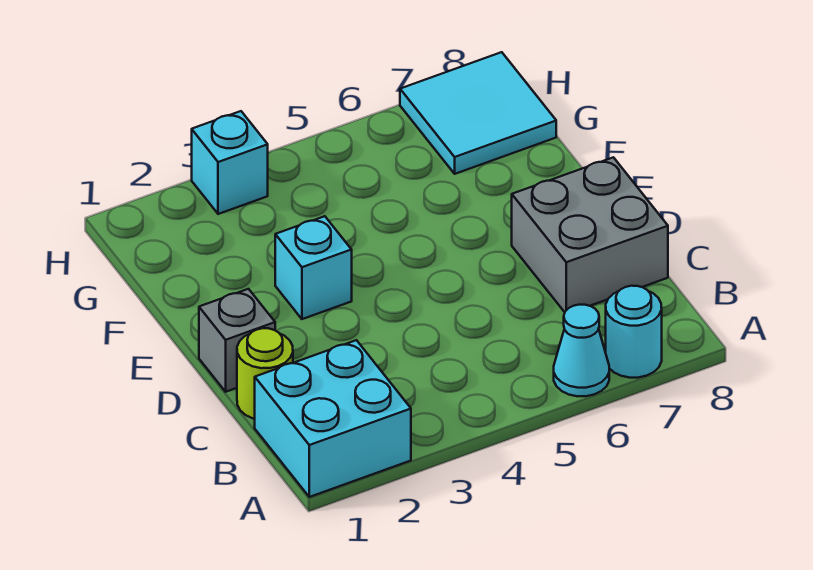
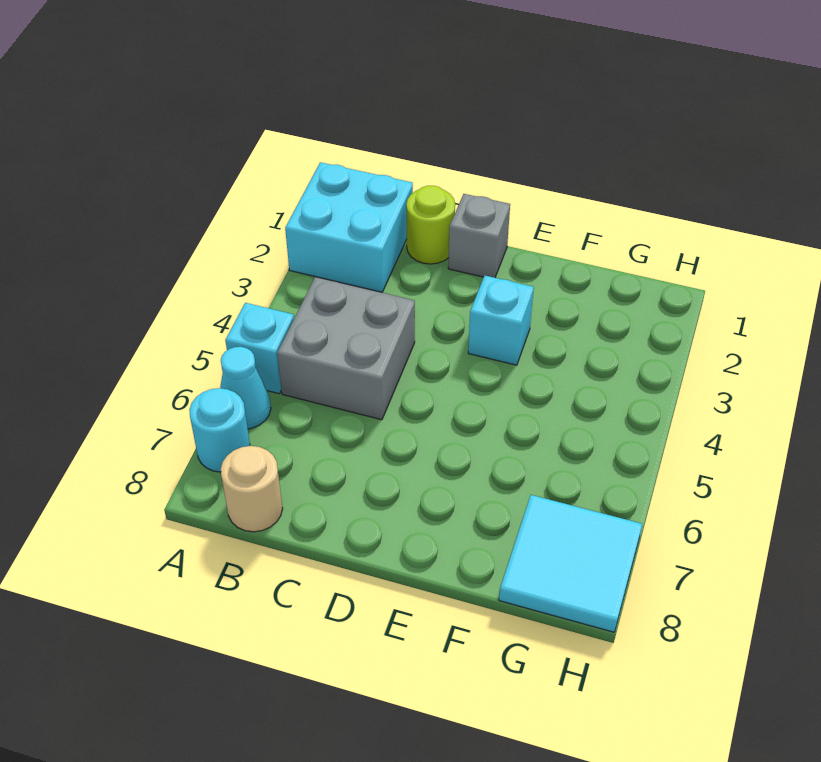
none -> tan round brick B8 level 1
grey brick C7:D8 level 1 -> grey brick B4:C5 level 1
cyan brick H3 level 1 -> cyan brick A5 level 1

